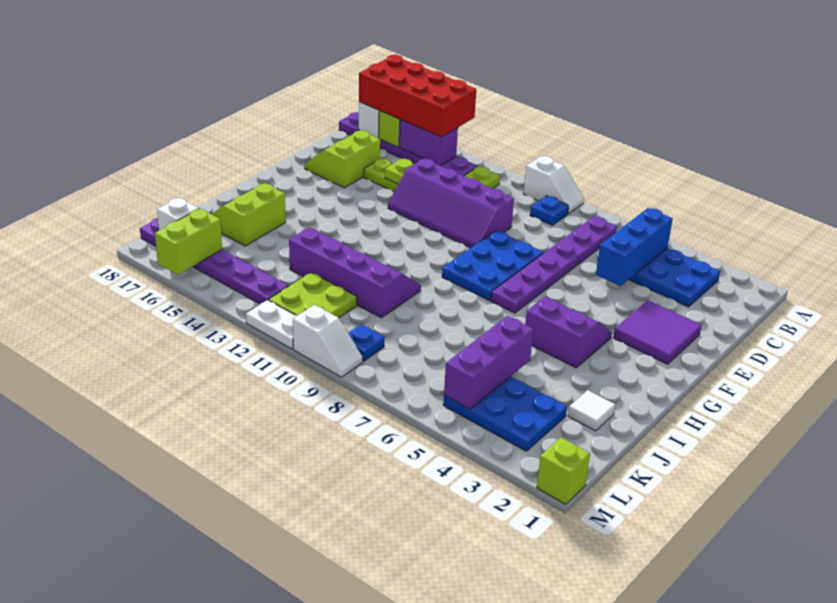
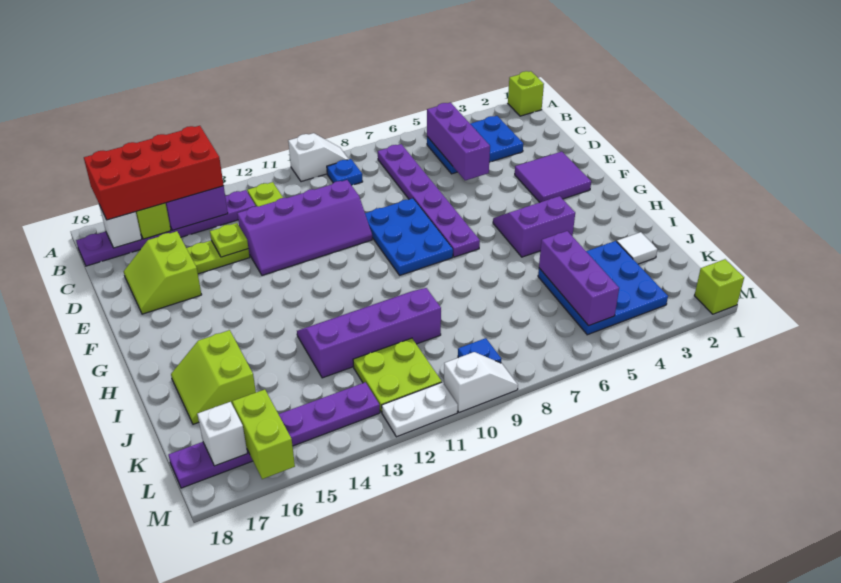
none -> lime brick A1 level 1
blue brick B5:D5 level 2 -> purple brick B5:D5 level 2
blue plate K3:L5 level 1 -> blue plate J3:L5 level 1

